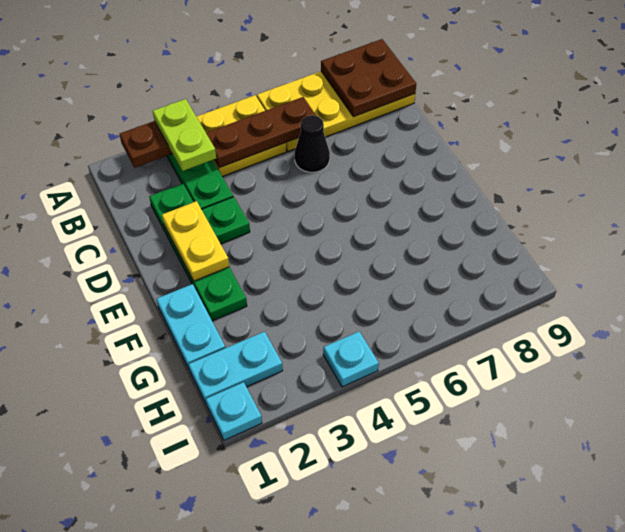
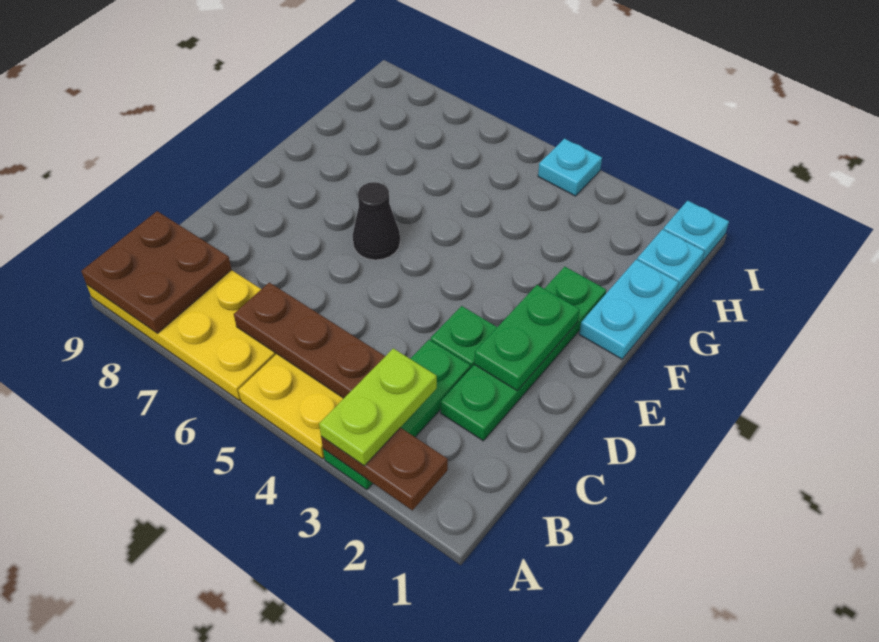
black cone C6 level 1 -> black cone E6 level 1
yellow plate D2:E2 level 2 -> green plate D2:E2 level 2
cyan plate H1:H2 level 1 -> cyan plate H1 level 1

